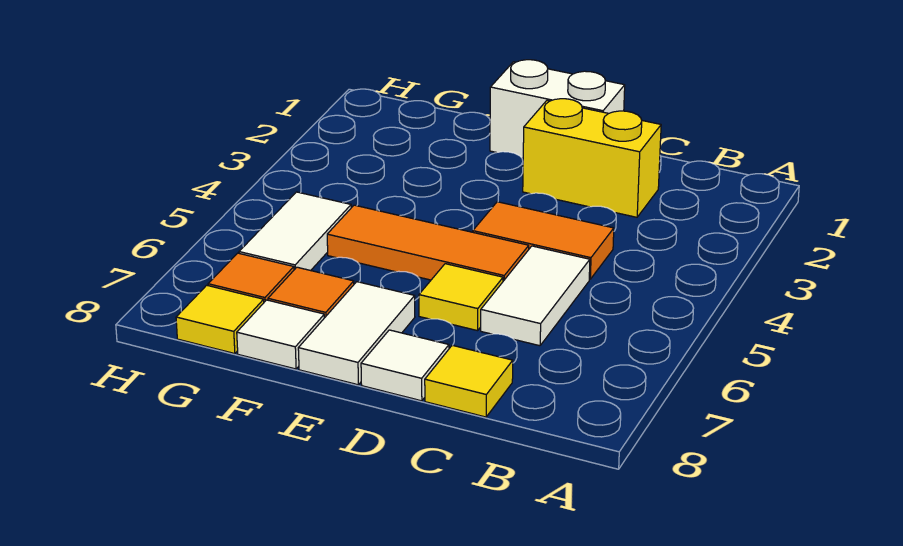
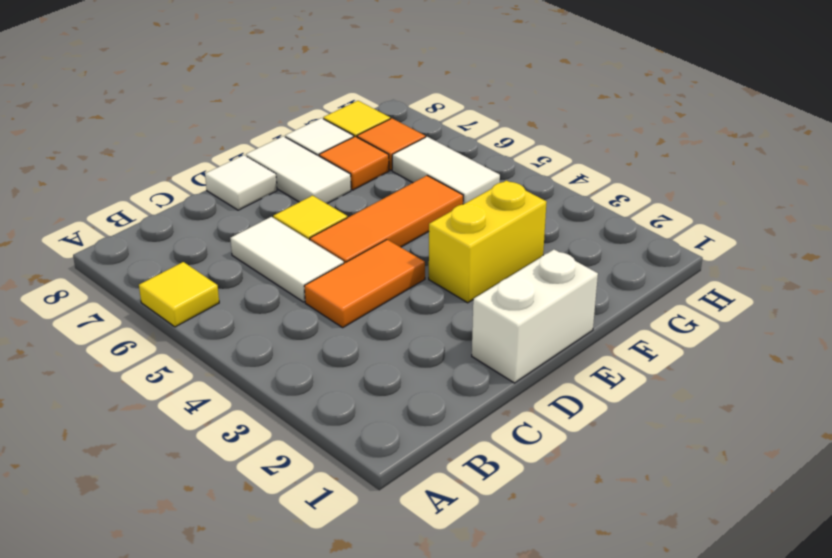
yellow brick C2:D2 level 1 -> yellow brick E3:F3 level 1
yellow tile C8 level 1 -> yellow tile A6 level 1

